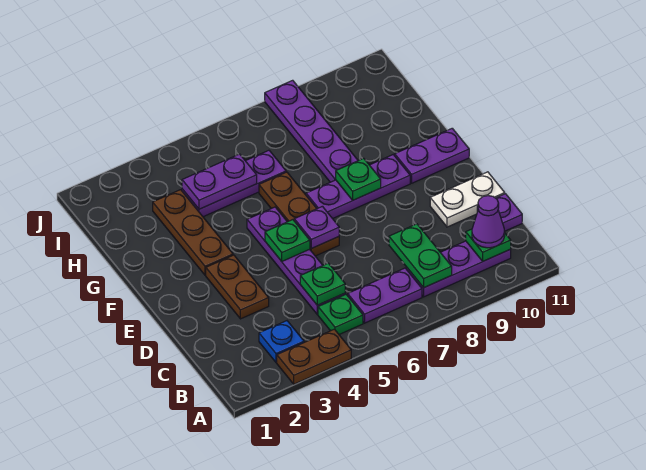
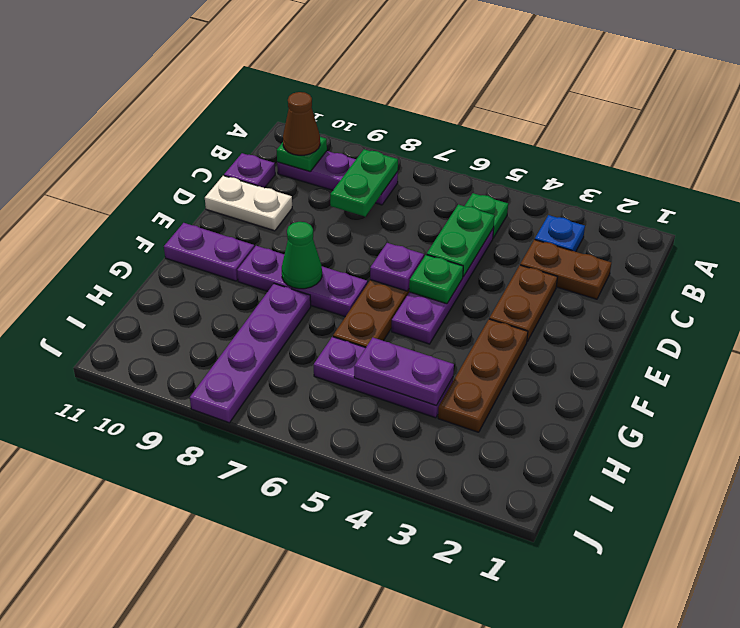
brown plate A3:A4 level 1 -> brown plate C2:C3 level 1
purple plate B6:B7 level 1 -> none
purple cone B10 level 3 -> brown cone B10 level 3
green plate C5 level 2 -> green plate C5:D5 level 2
green plate F8 level 2 -> green cone F8 level 2

